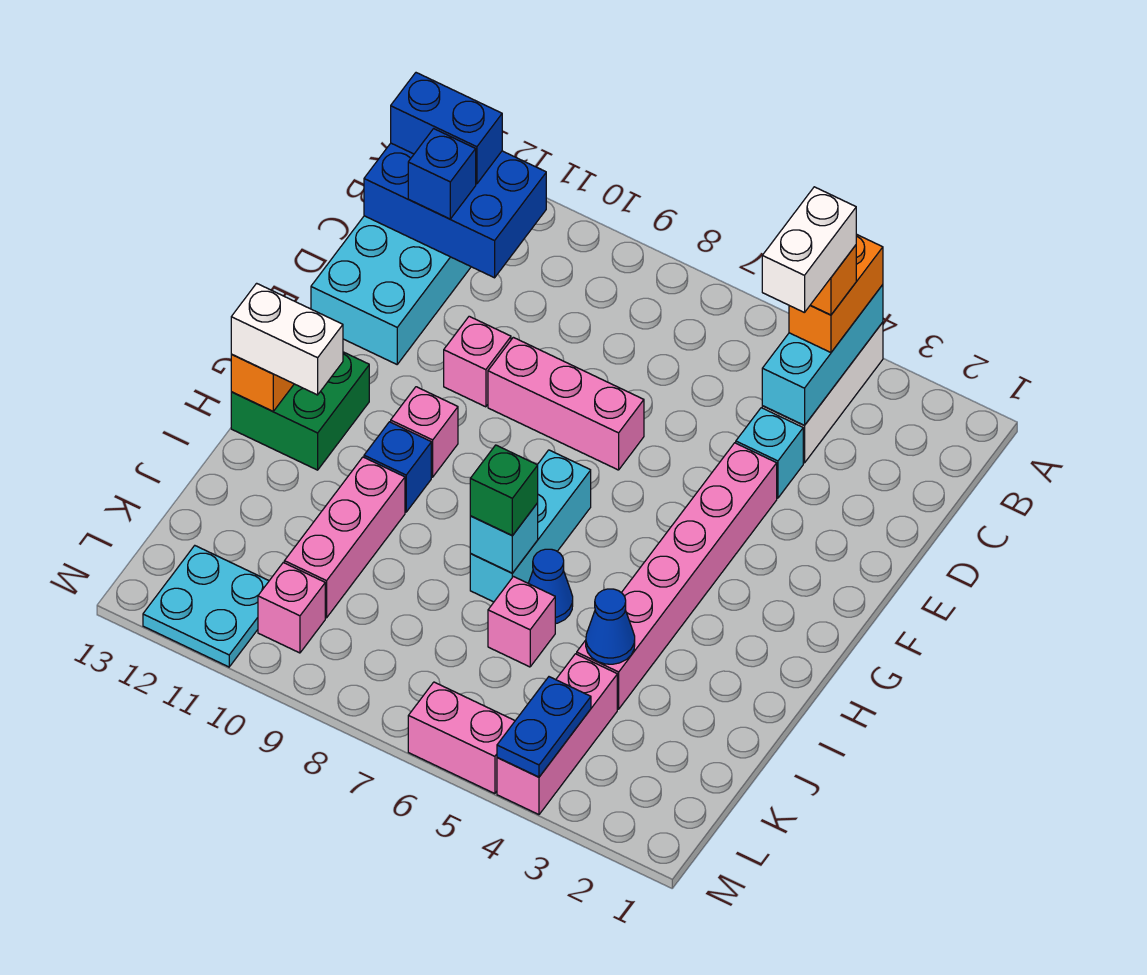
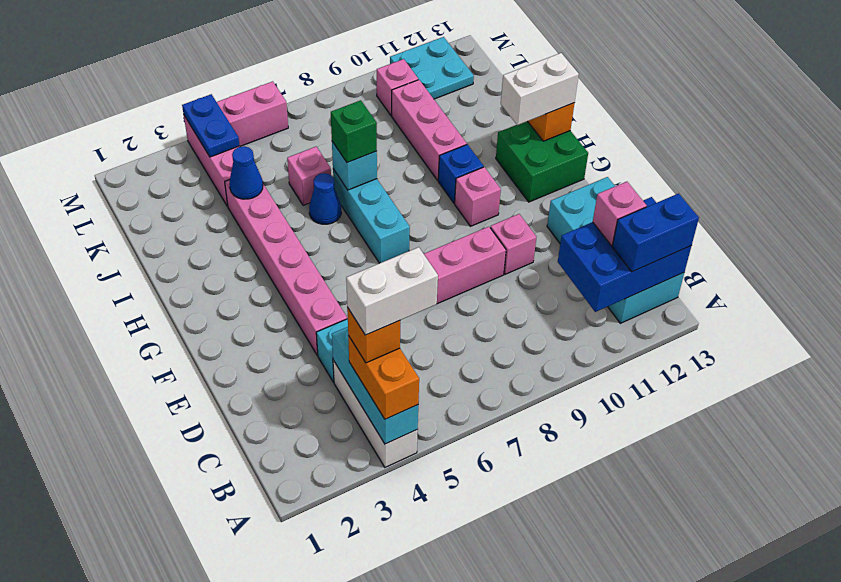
white brick B4:C4 level 5 -> white brick B4:B5 level 5
blue brick C12 level 3 -> pink brick C12 level 3

